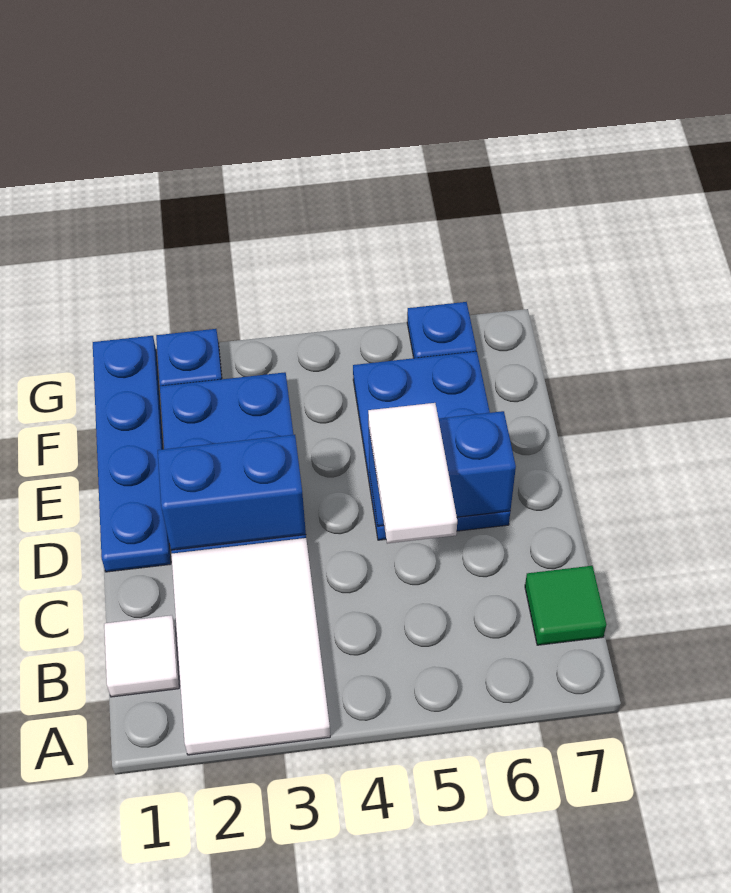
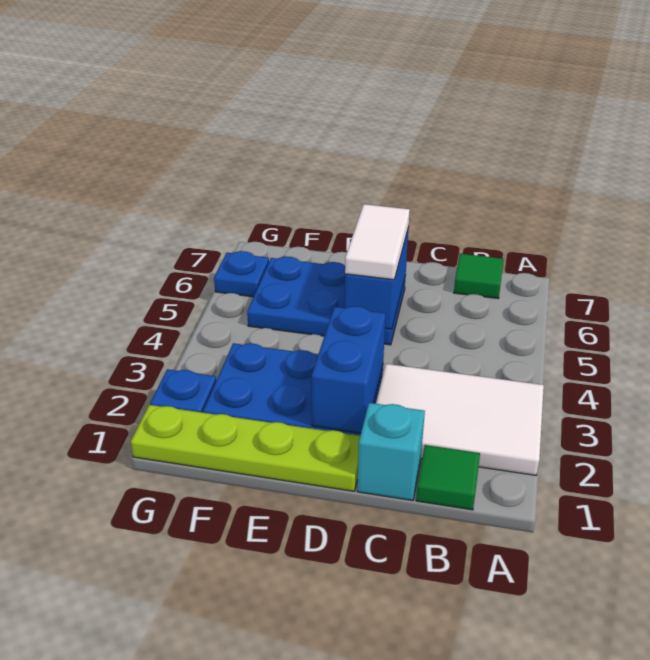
white tile B1 level 1 -> green tile B1 level 1
none -> cyan brick C1 level 1
white tile C5:D5 level 3 -> white tile D5:D6 level 3
blue plate D1:G1 level 1 -> lime plate D1:G1 level 1

